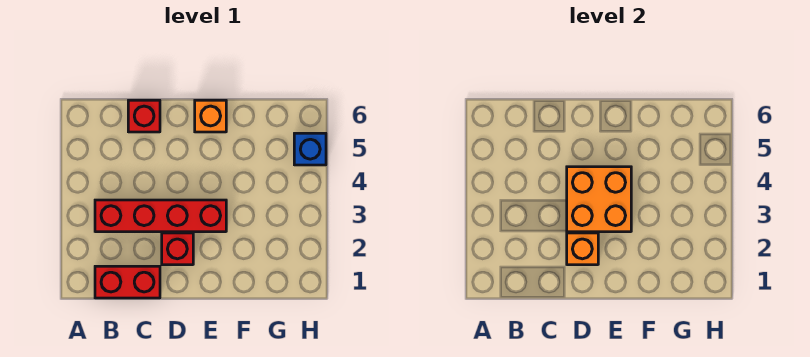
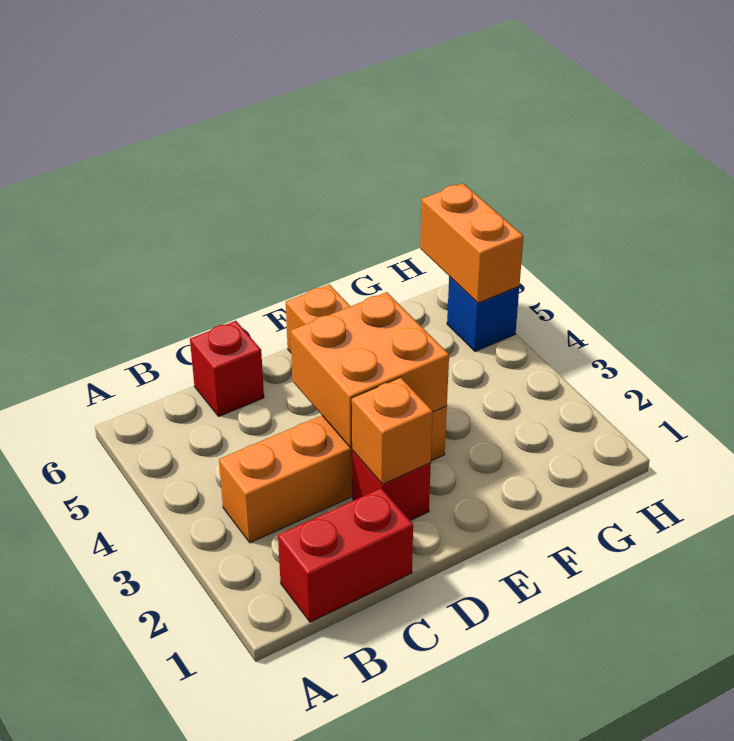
red brick B3:E3 level 1 -> orange brick B3:E3 level 1
none -> orange brick H5:H6 level 2

